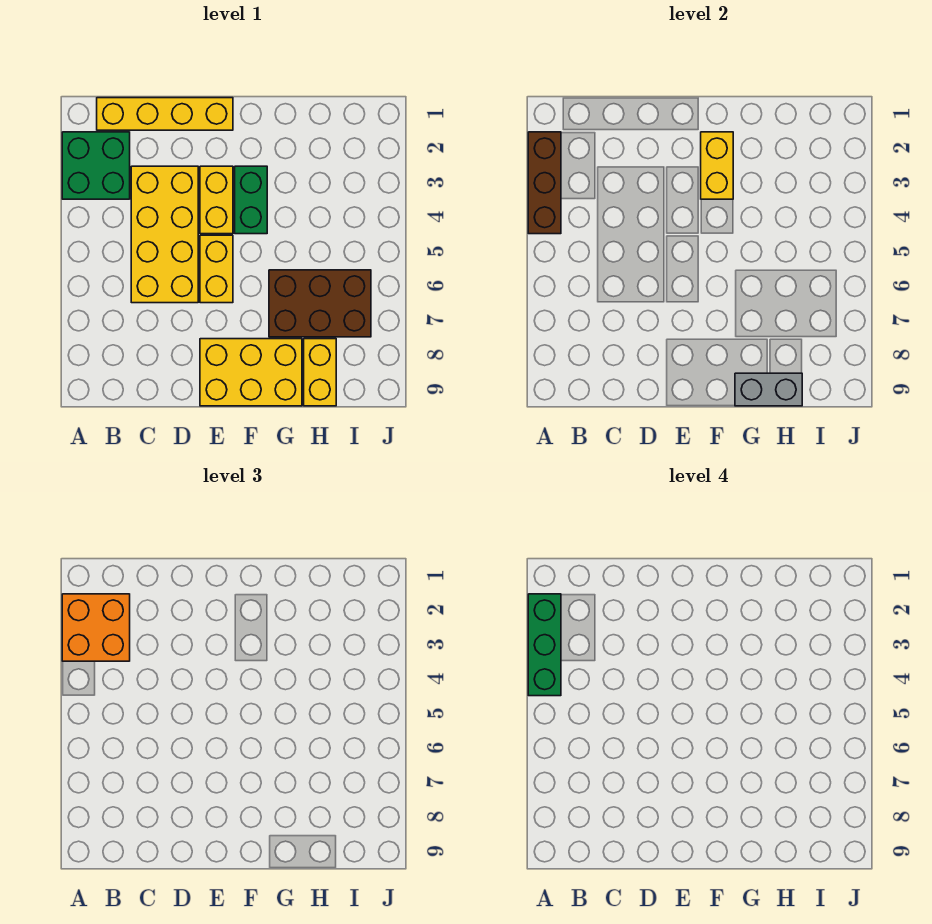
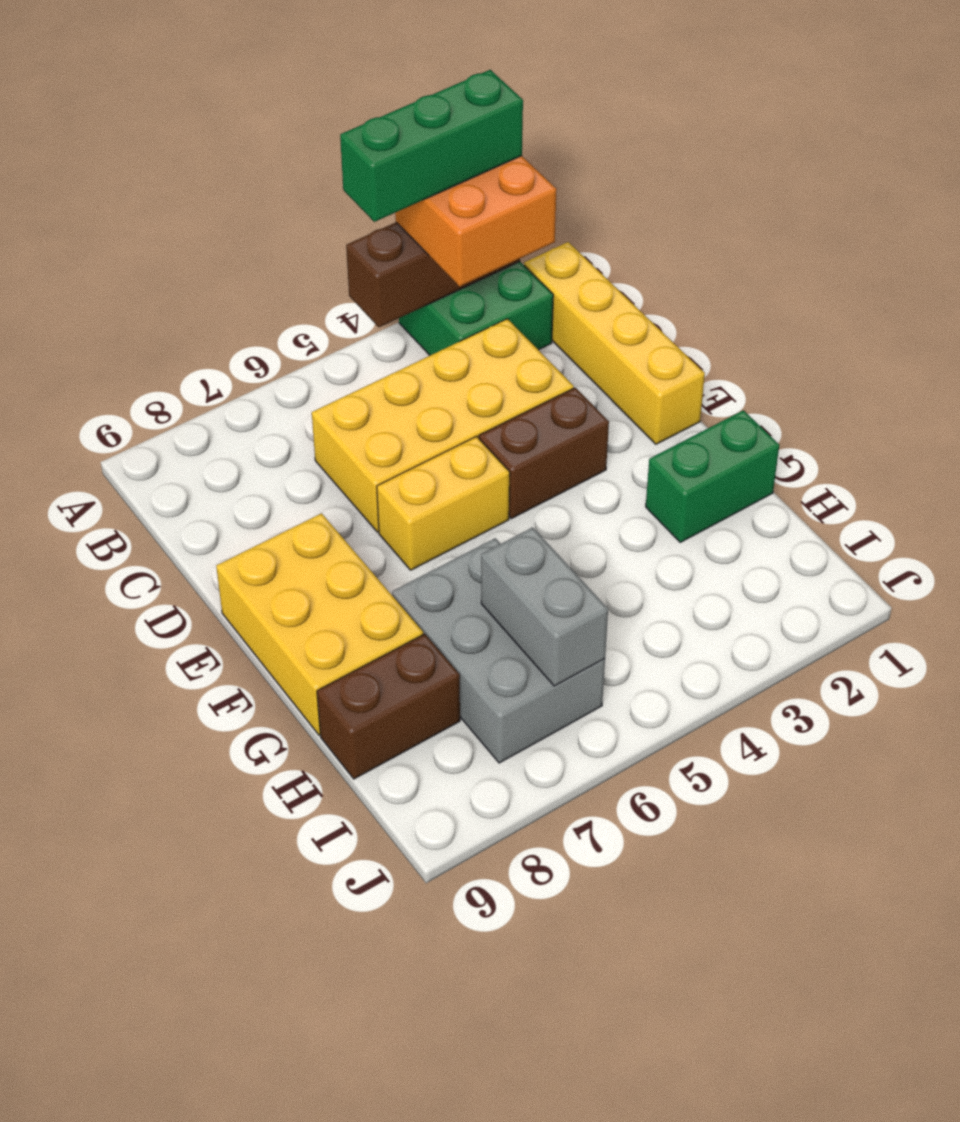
yellow brick E3:E4 level 1 -> brown brick E3:E4 level 1
yellow brick F2:F3 level 2 -> none
green brick F3:F4 level 1 -> green brick G1:G2 level 1
brown brick G6:I7 level 1 -> grey brick G6:I7 level 1
grey brick G9:H9 level 2 -> grey brick H6:I6 level 2
yellow brick H8:H9 level 1 -> brown brick H8:H9 level 1

